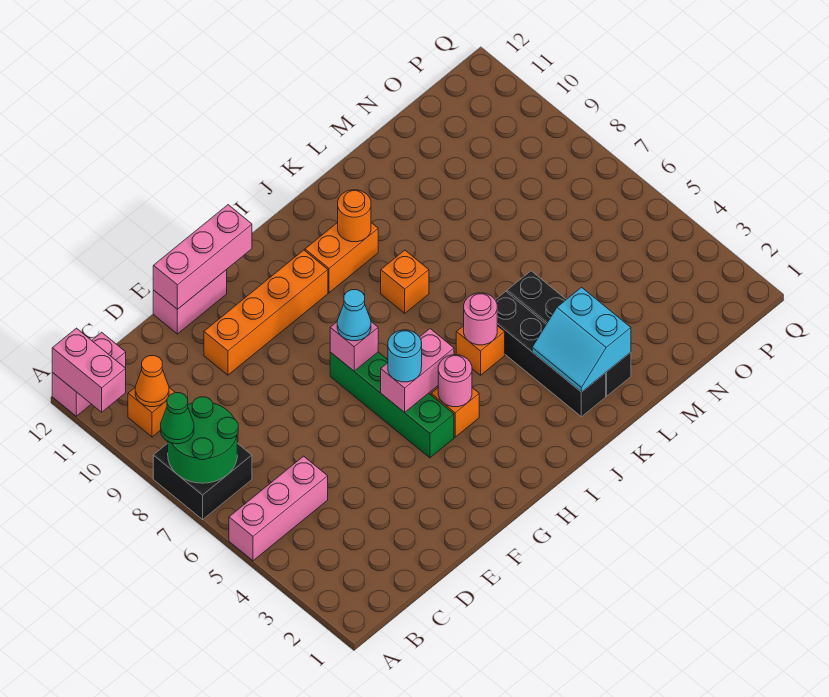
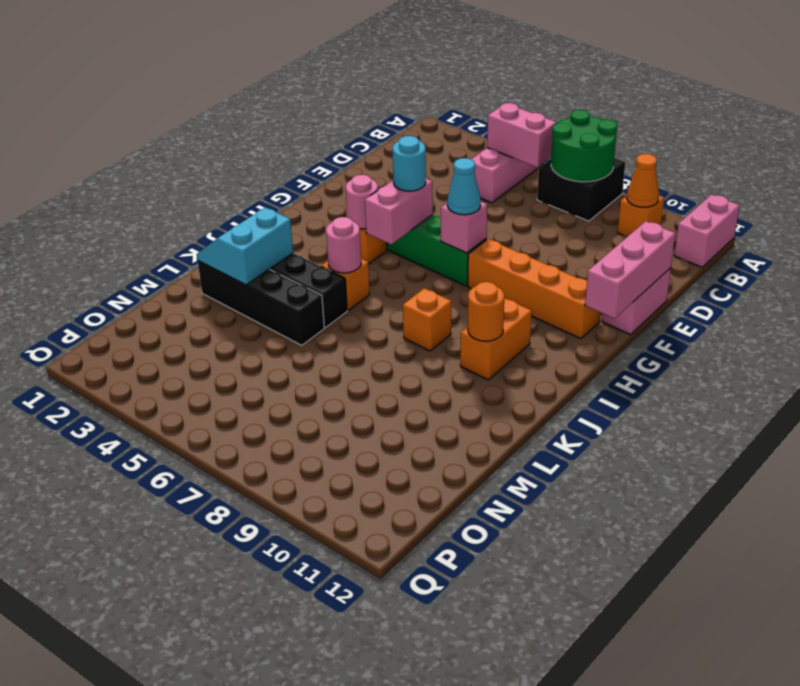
green cone A8 level 3 -> none
pink brick A11:A12 level 2 -> pink brick B5:B6 level 2
orange brick E10:H10 level 1 -> orange brick G8:G11 level 1
cyan slope K2:L3 level 2 top L -> cyan slope K2:L3 level 2 top 3

